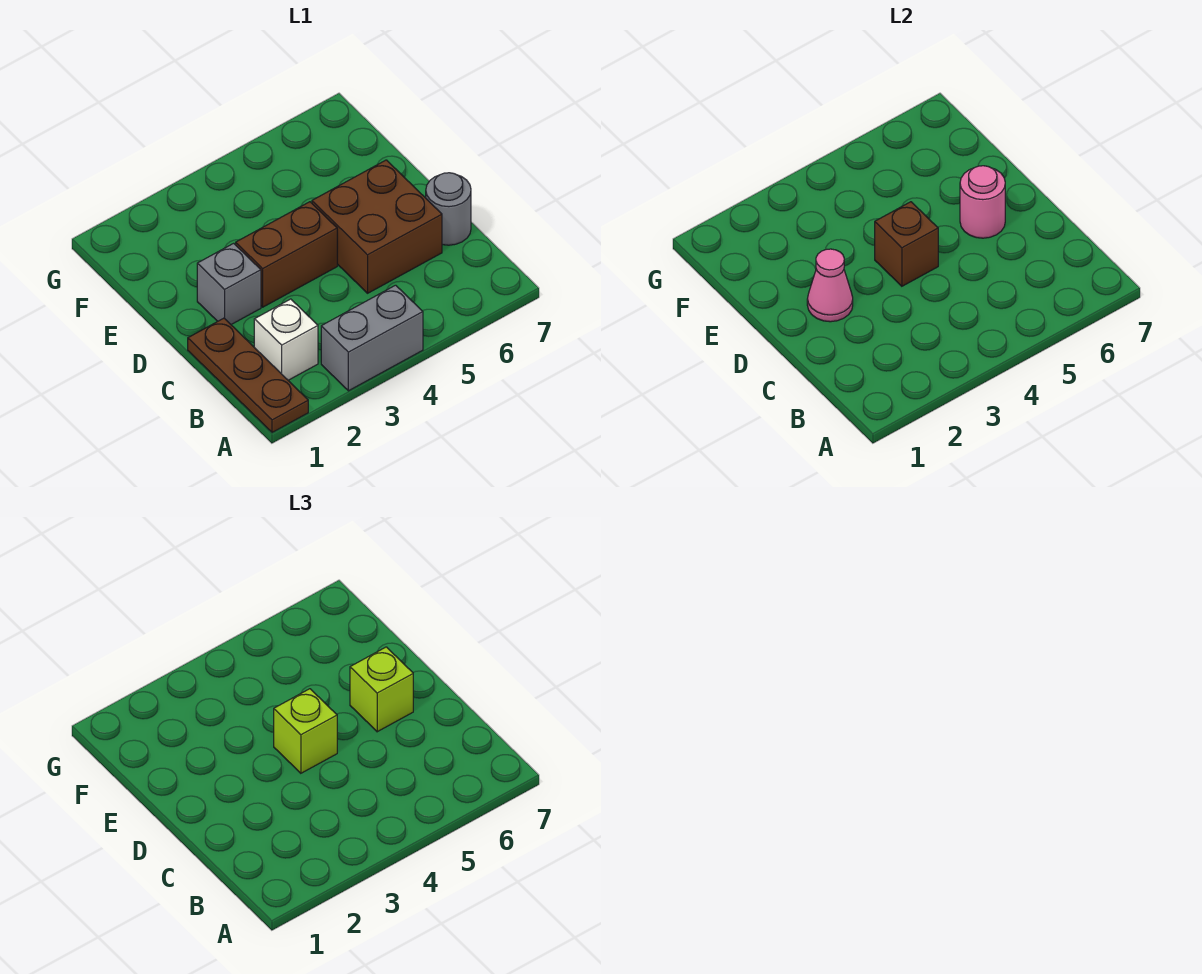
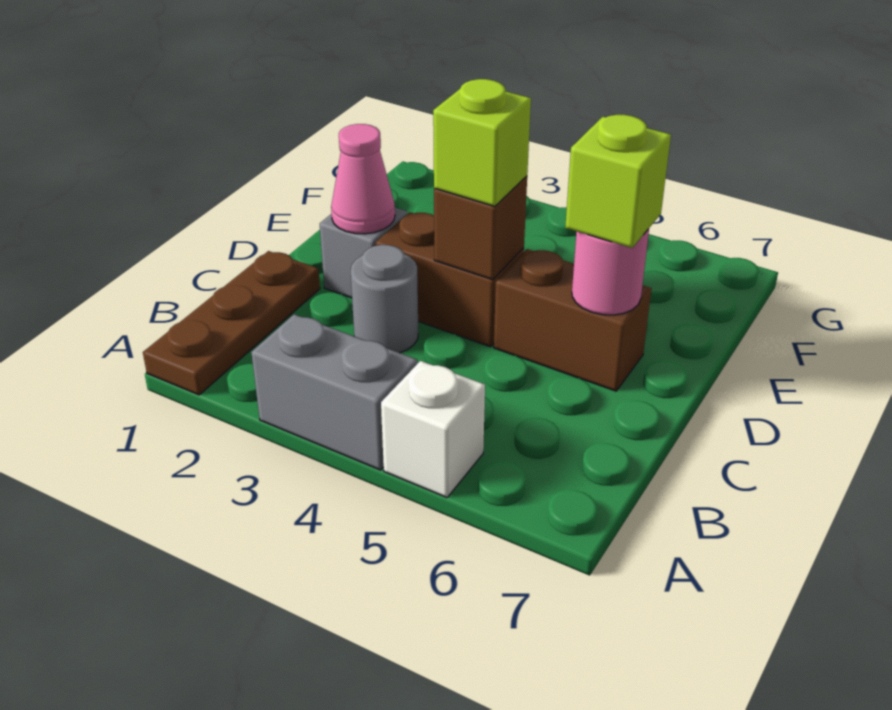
white brick B2 level 1 -> white brick A5 level 1
brown brick C5:D6 level 1 -> brown brick D5:D6 level 1
grey round brick C7 level 1 -> grey round brick C3 level 1

